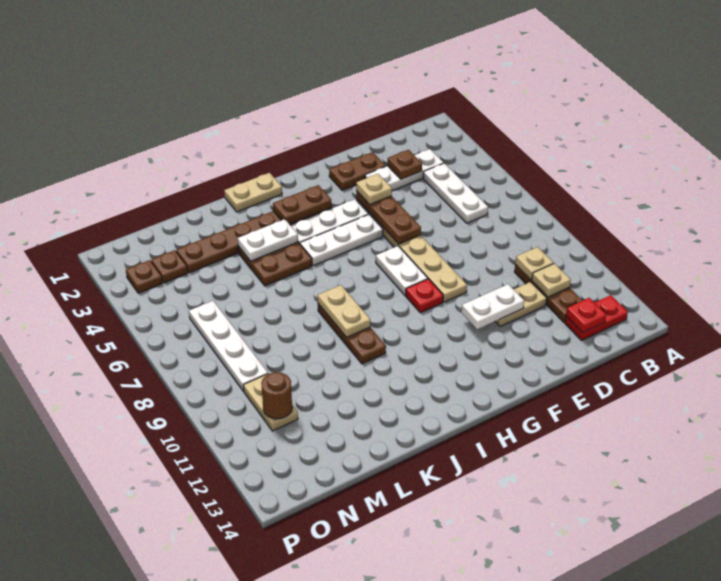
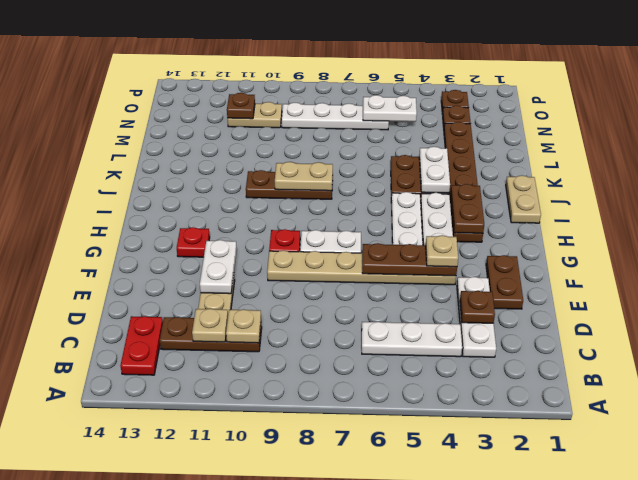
red plate C13 level 2 -> red plate G12 level 1
none -> white plate N5:N6 level 2
brown round brick N11 level 2 -> brown plate N11 level 2

